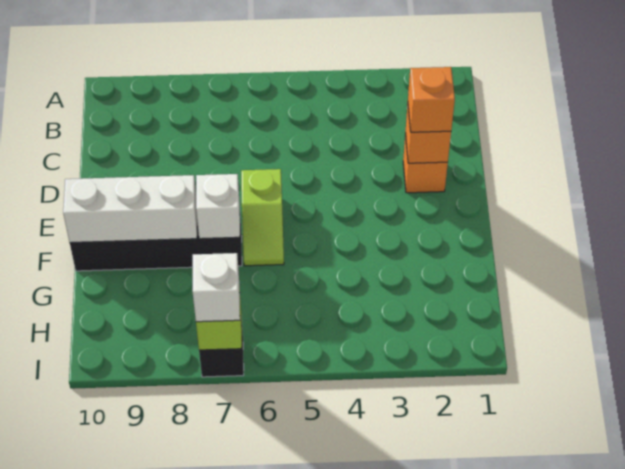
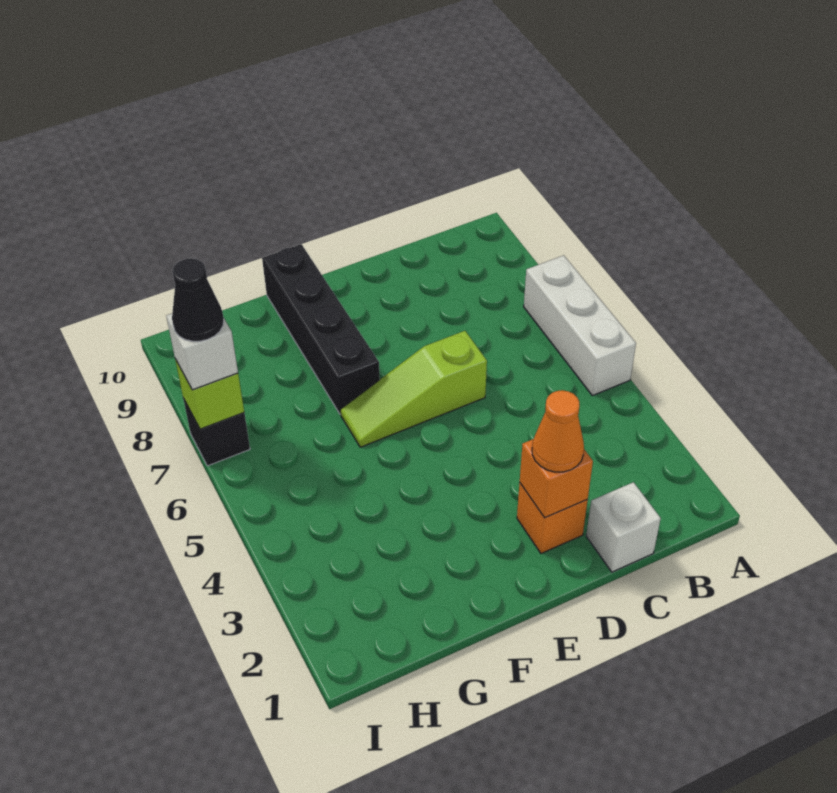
orange brick D2 level 3 -> orange cone D2 level 3
lime slope E6:F6 level 1 top E -> lime slope D6:F6 level 1 top D
white brick F7 level 2 -> white brick C1 level 1
white brick F8:F10 level 2 -> white brick A5:A7 level 1
none -> black cone I7 level 4

